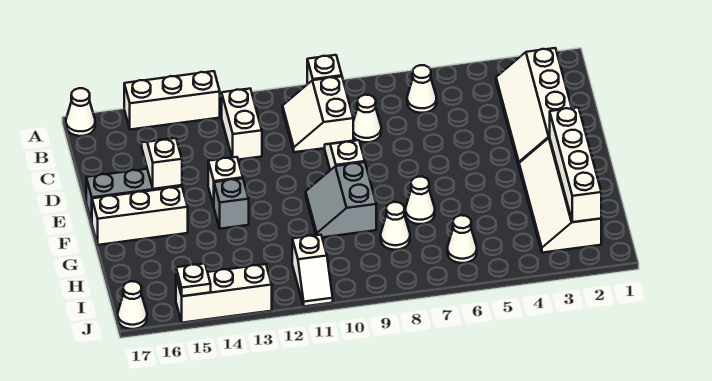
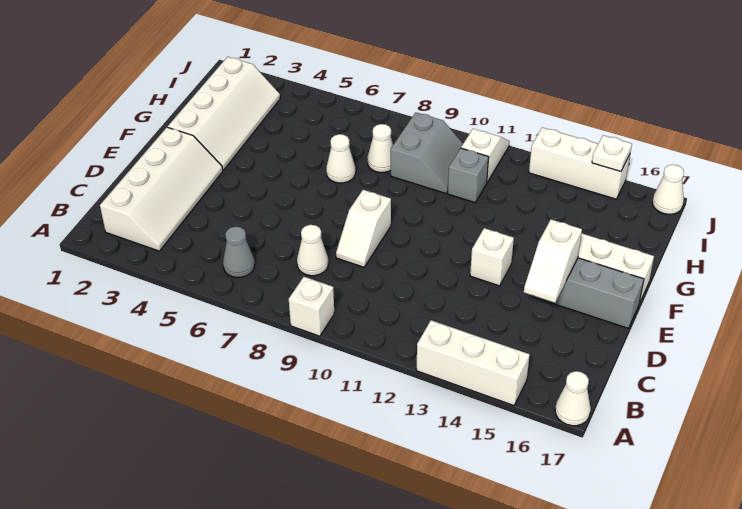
white cone B6 level 1 -> grey cone B6 level 1
white slope B9:C10 level 1 top 9 -> none
white brick B12:C12 level 1 -> none
white brick F2:I2 level 2 -> none
grey slope F9:G10 level 1 top 9 -> grey slope H9:I10 level 1 top 9
grey brick F13 level 1 -> grey brick H11 level 1
white cone I6 level 1 -> none

